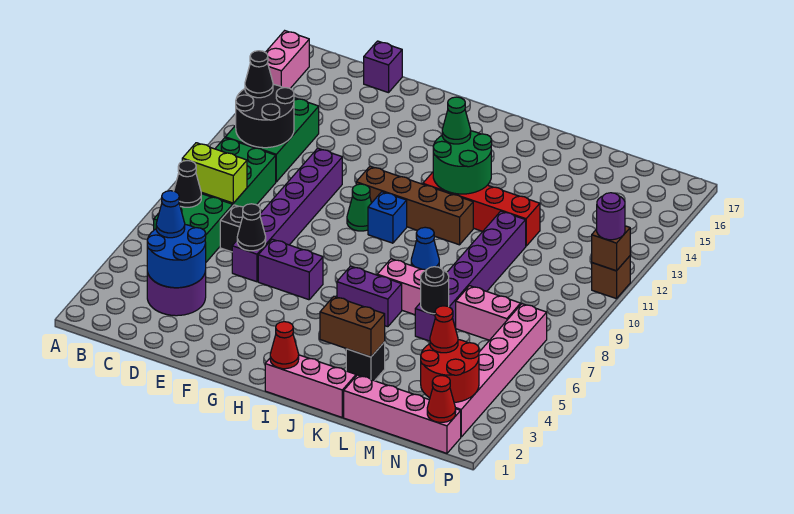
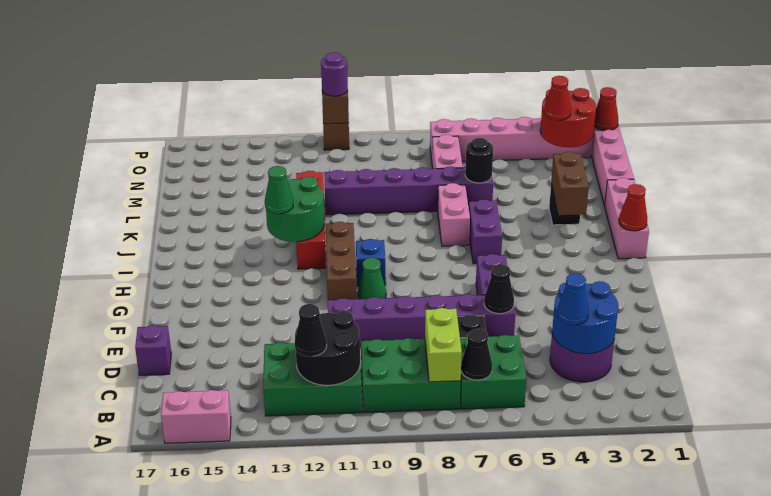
brown brick G11:J11 level 1 -> brown brick G11:I11 level 1
blue cone J9 level 1 -> none

